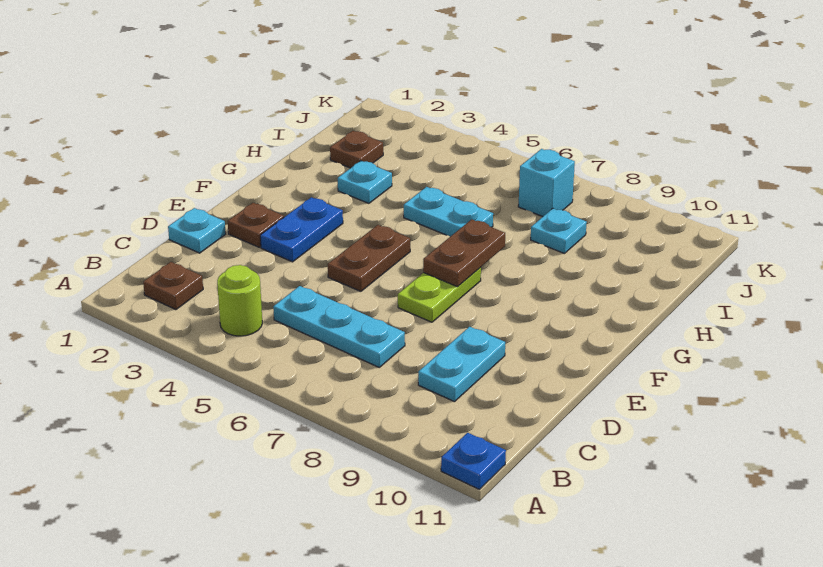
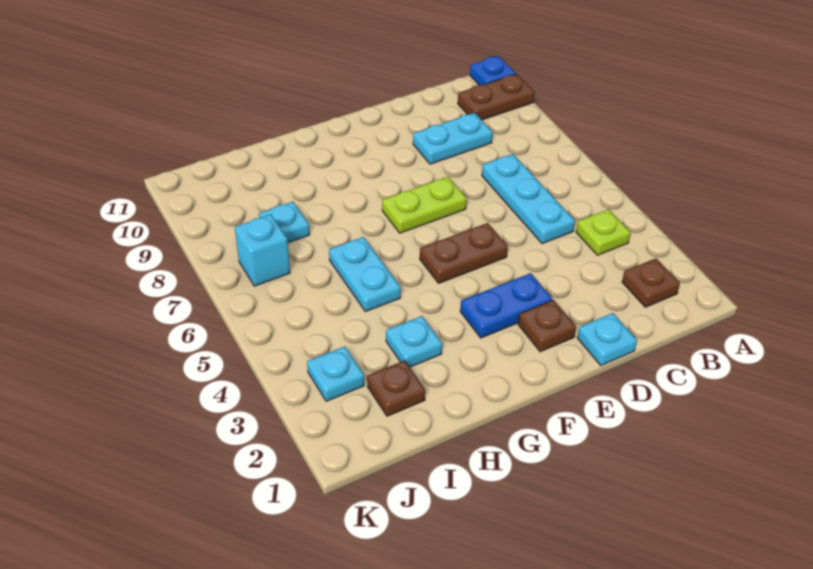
lime round brick B4 level 1 -> lime plate B4 level 1
brown plate F7:G7 level 2 -> brown plate A10:B10 level 1
none -> cyan plate J3 level 1

